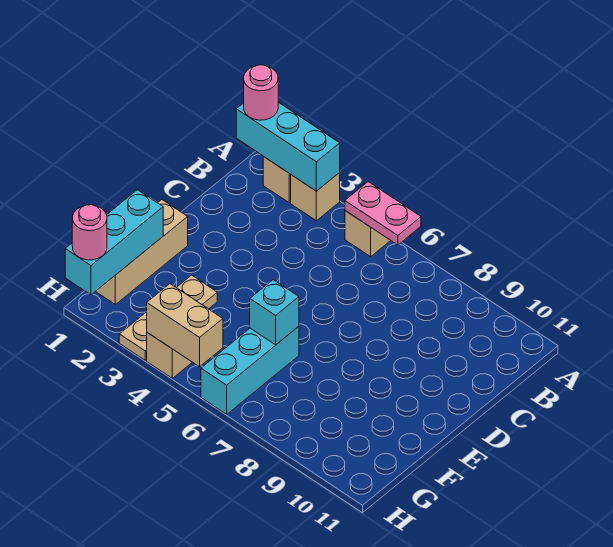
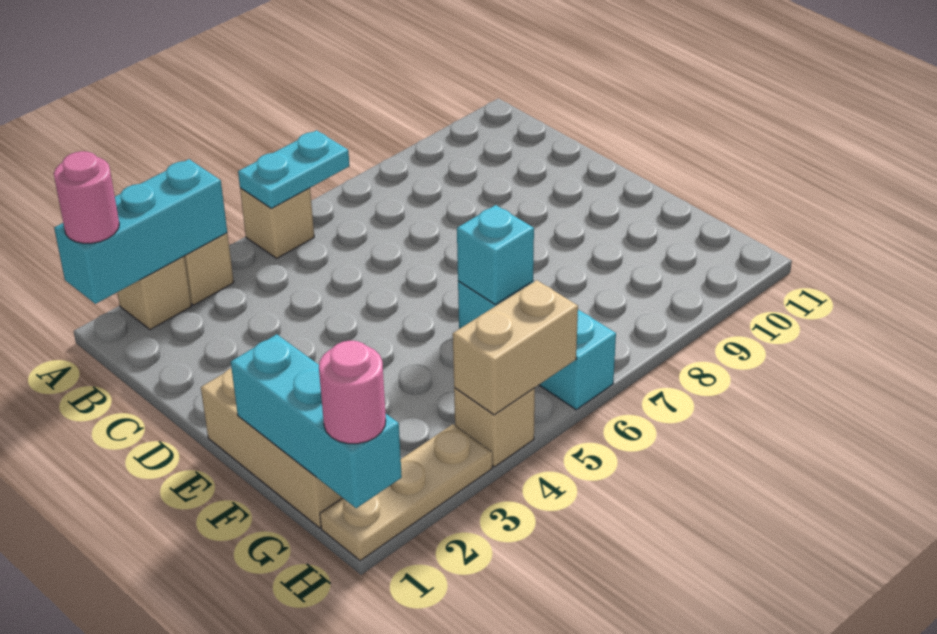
pink plate A5:A6 level 2 -> cyan plate A5:A6 level 2
tan plate F3:H3 level 1 -> tan plate H1:H3 level 1

